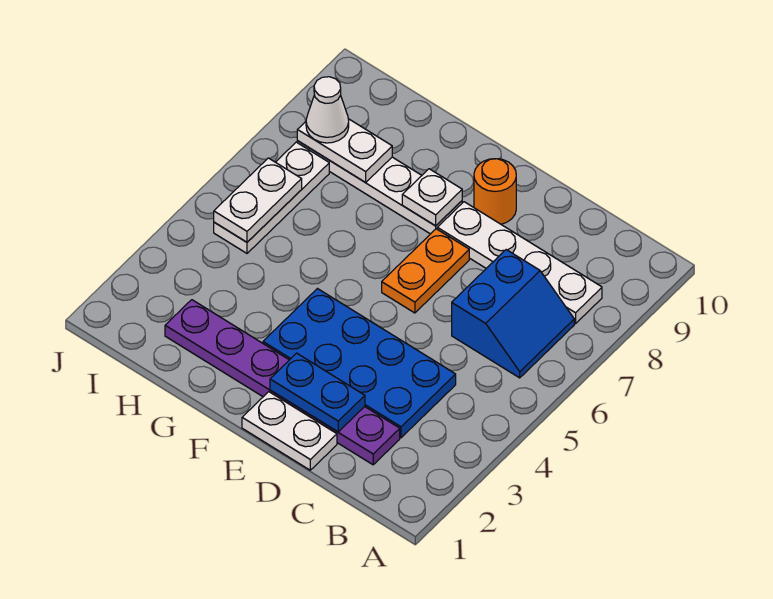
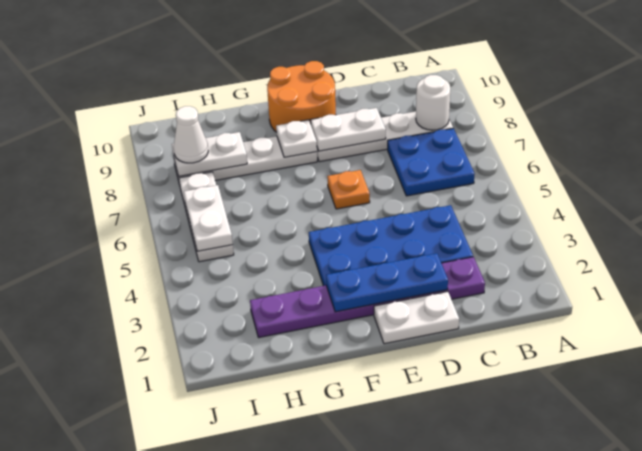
blue slope B6:C7 level 1 top C -> blue plate B6:C7 level 1
none -> white round brick B8 level 2
blue plate D2:E2 level 2 -> blue plate D2:F2 level 2
none -> white plate D8:E8 level 2
orange plate E6:E7 level 1 -> orange plate E6 level 1
orange round brick E9 level 1 -> orange round brick E9:F10 level 1

